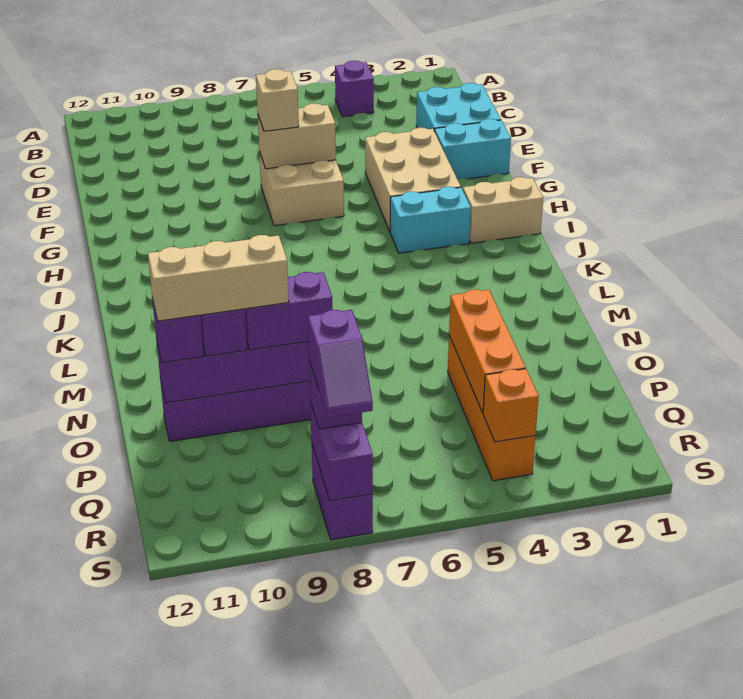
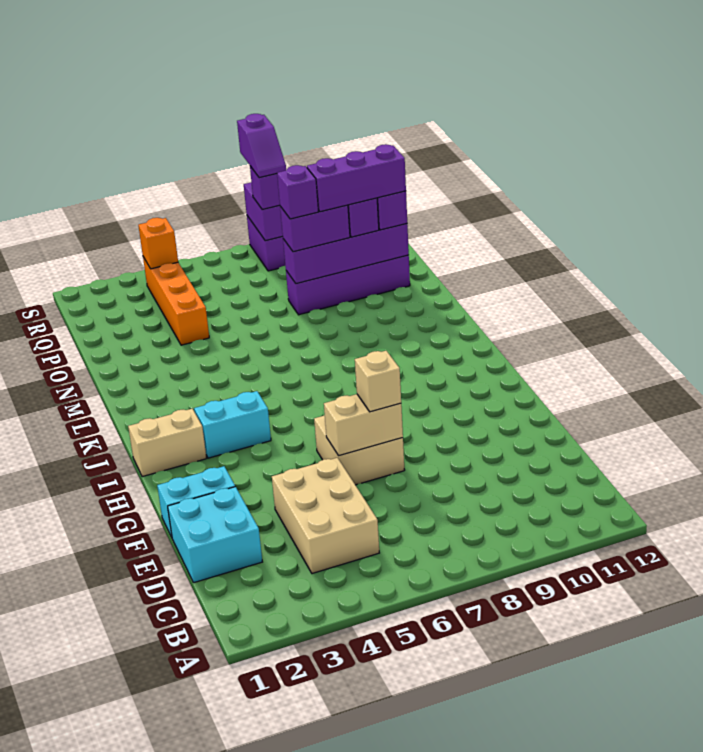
purple brick B4 level 1 -> purple brick O8 level 4
tan brick F3:H4 level 1 -> tan brick C4:E5 level 1
orange brick O4:Q4 level 2 -> none
tan brick O9:O11 level 4 -> purple brick O9:O11 level 4
purple slope R8:S8 level 4 top R -> purple slope R8:S8 level 4 top S

